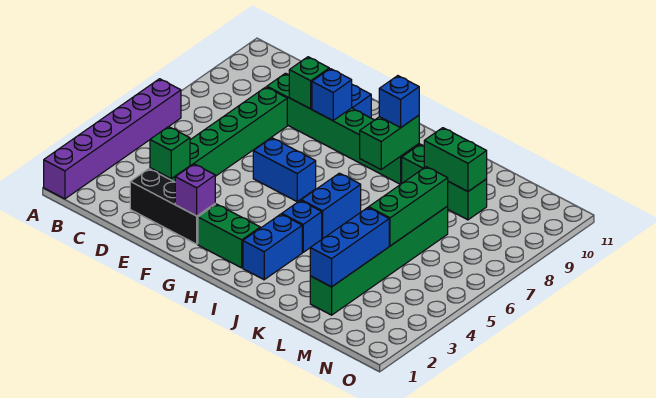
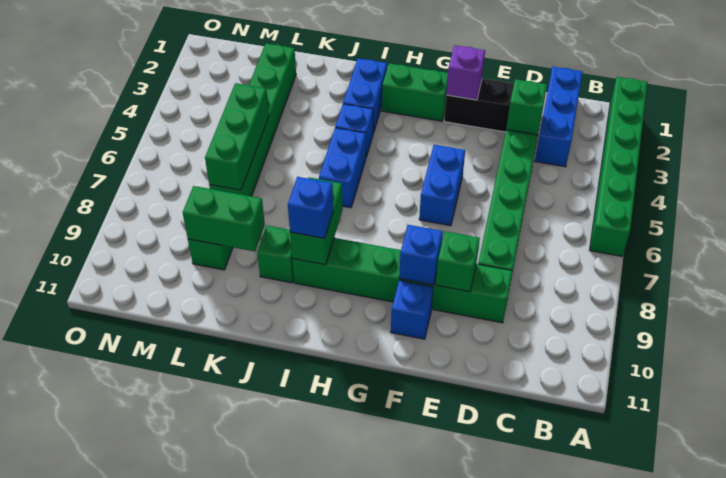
purple brick A1:A6 level 1 -> green brick A1:A6 level 1
blue brick F6:G6 level 1 -> blue brick F5:F6 level 1
blue brick L2:L4 level 2 -> blue brick C1:C3 level 1

